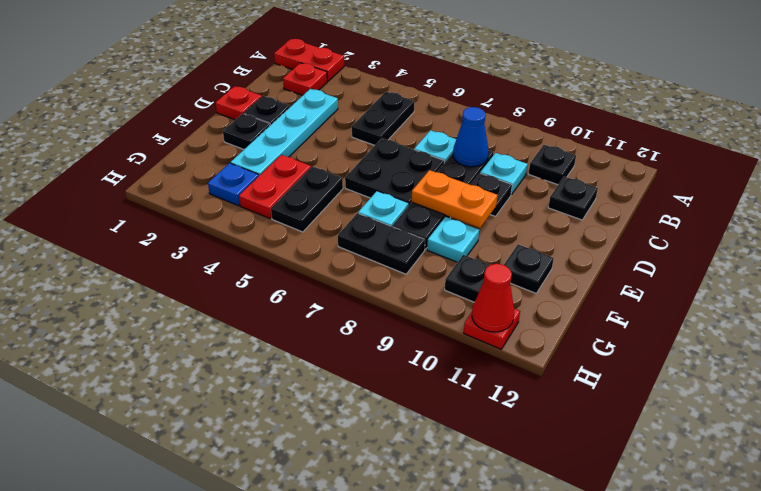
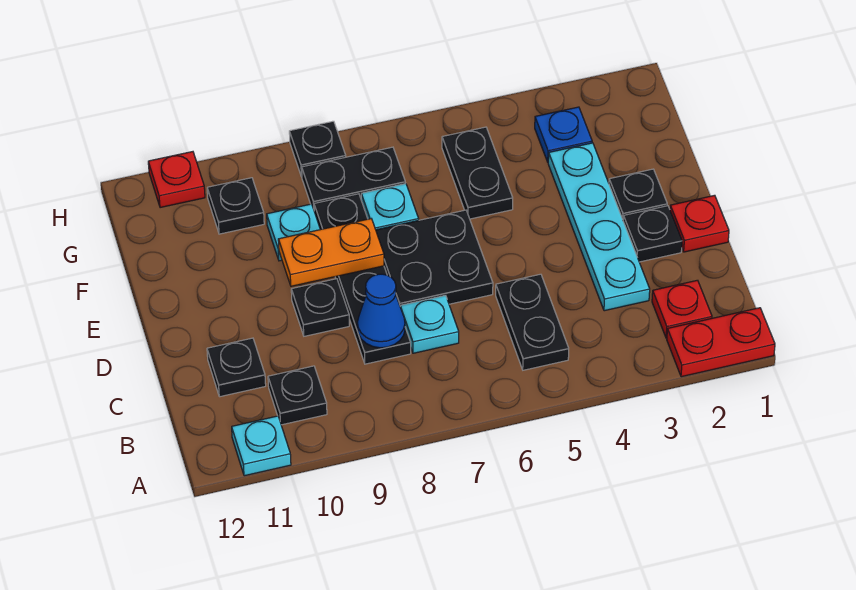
cyan plate C9 level 1 -> cyan plate A11 level 1
red plate F4:G4 level 1 -> none
black plate F11 level 1 -> black plate H8 level 1
red cone H11 level 2 -> none

